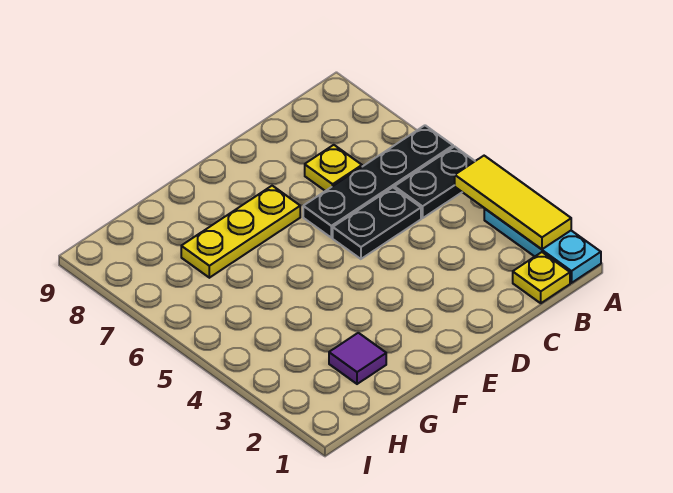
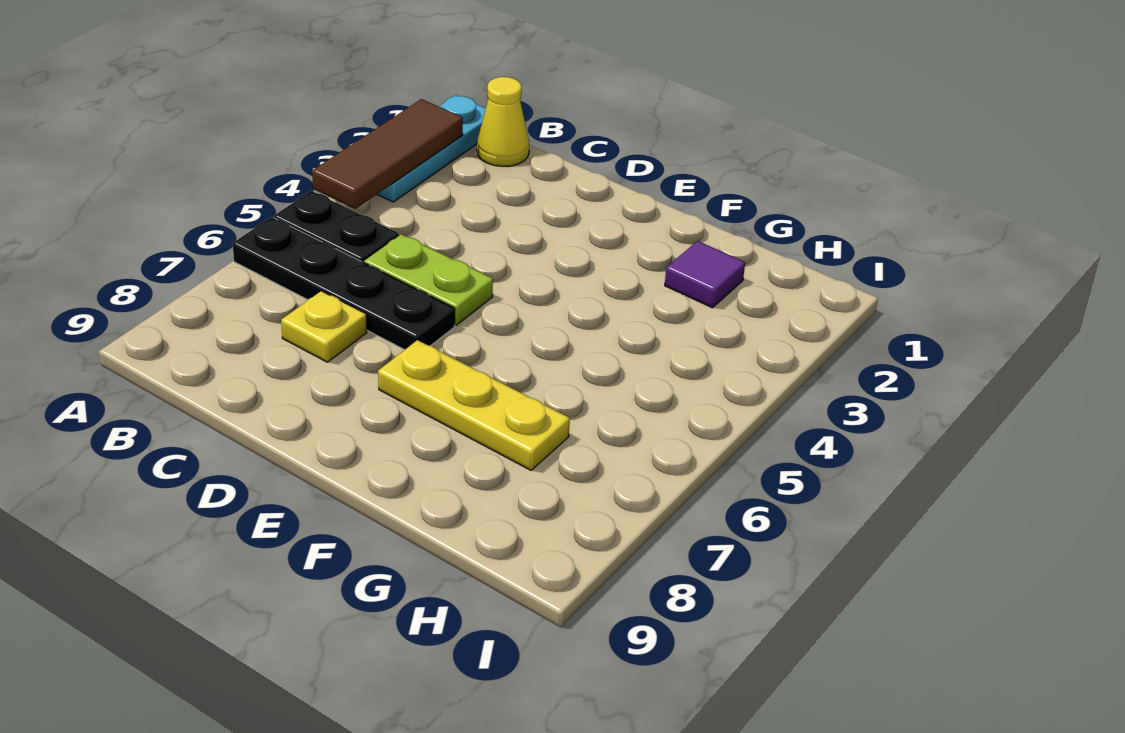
yellow tile A2:A4 level 2 -> brown tile A2:A4 level 2
yellow plate B1 level 1 -> yellow cone B1 level 1
black plate C5:D5 level 1 -> lime plate C5:D5 level 1

